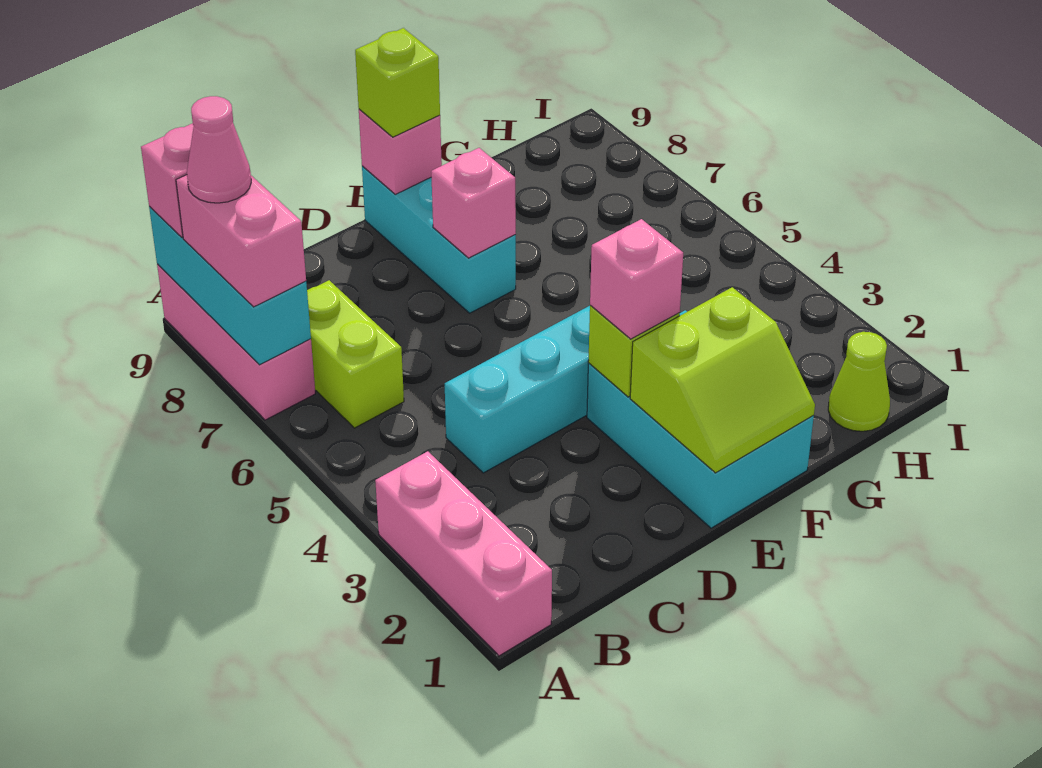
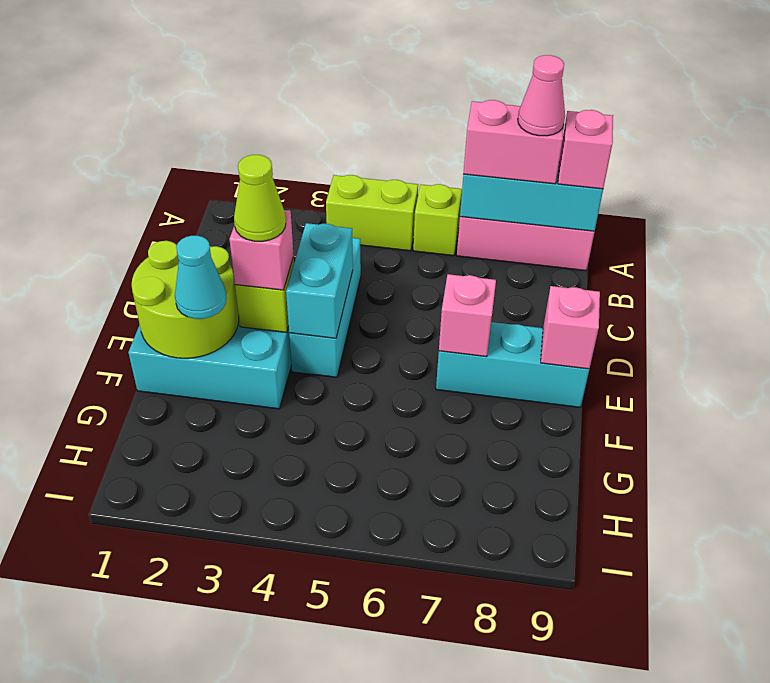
pink brick A1:A3 level 1 -> none
lime brick B6:B7 level 1 -> lime brick A4:A5 level 1
none -> cyan brick D4:E4 level 2
lime slope E1:F2 level 2 top 2 -> lime round brick E1:F2 level 2
lime brick E9 level 3 -> lime brick A6 level 1
none -> cyan cone F2 level 3
lime cone H1 level 1 -> lime cone E3 level 4

